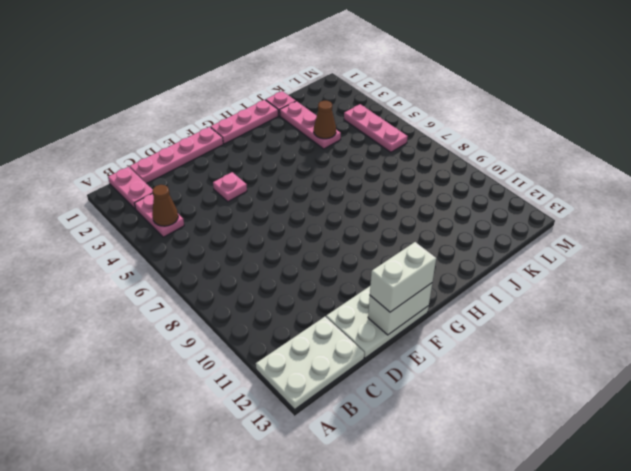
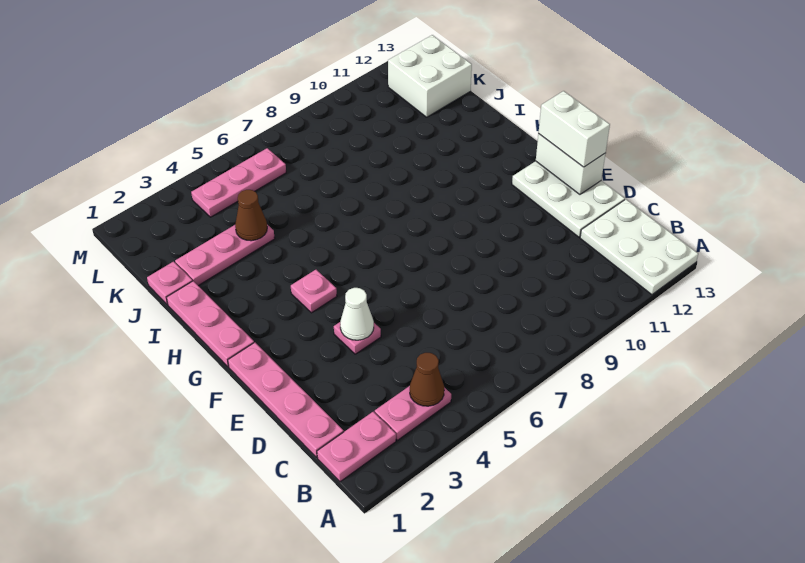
none -> white cone E4 level 2
none -> pink plate G4 level 1
none -> white brick K12:L13 level 1

